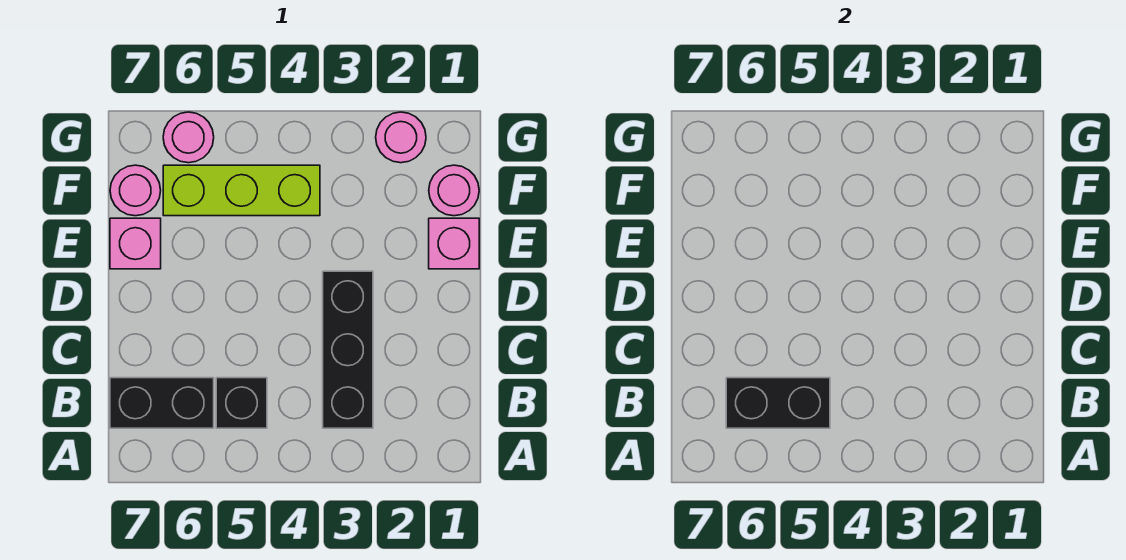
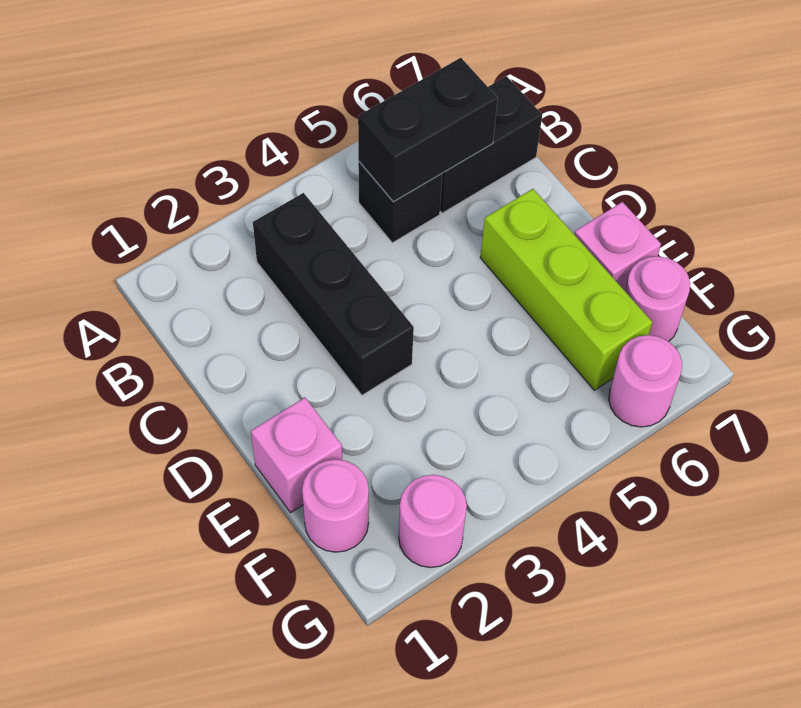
lime brick F4:F6 level 1 -> lime brick D6:F6 level 1

